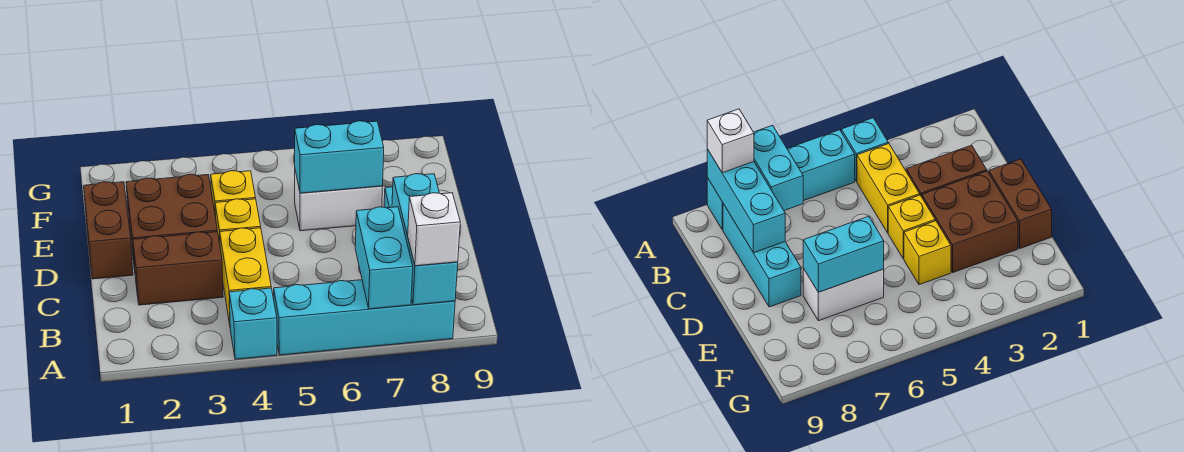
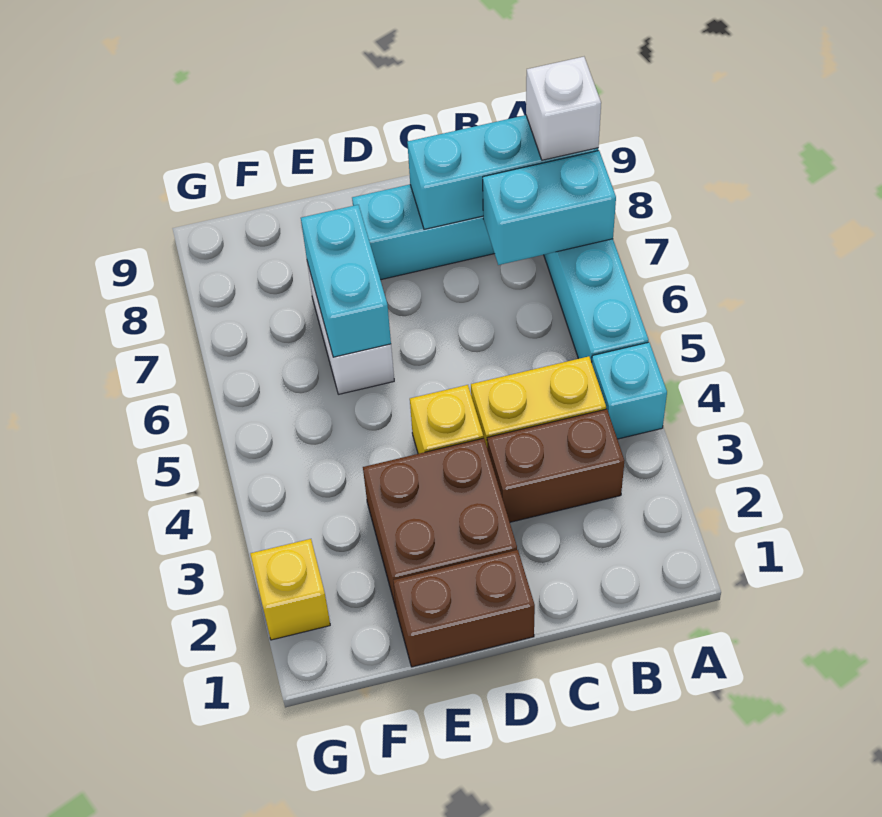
brown brick C2:C3 level 1 -> brown brick B3:C3 level 1
yellow brick E4 level 1 -> yellow brick G2 level 1

